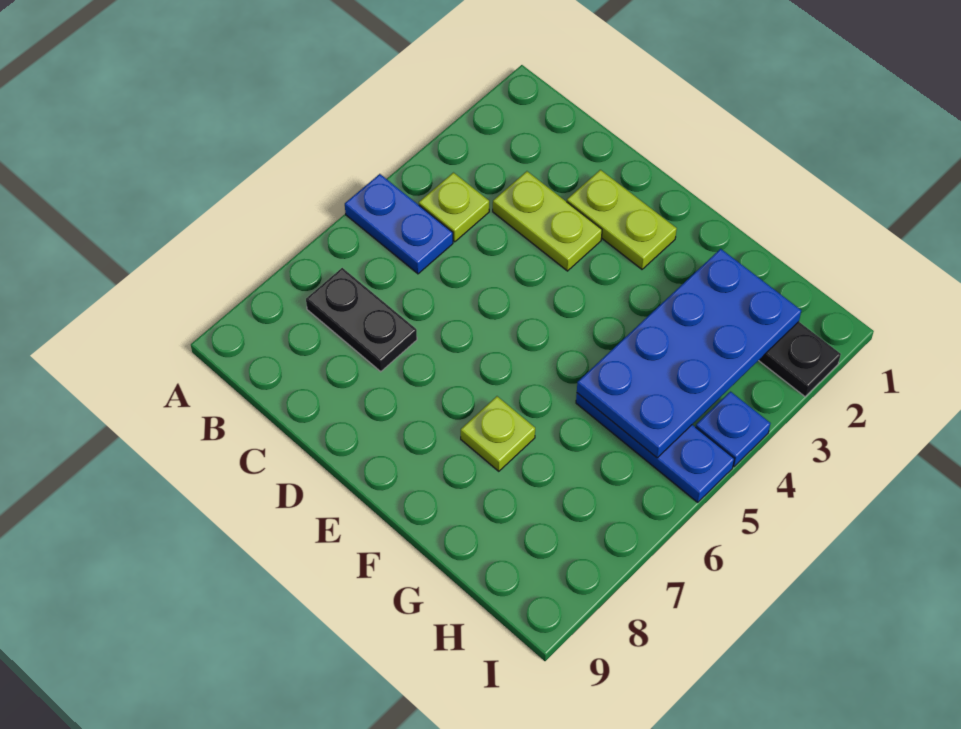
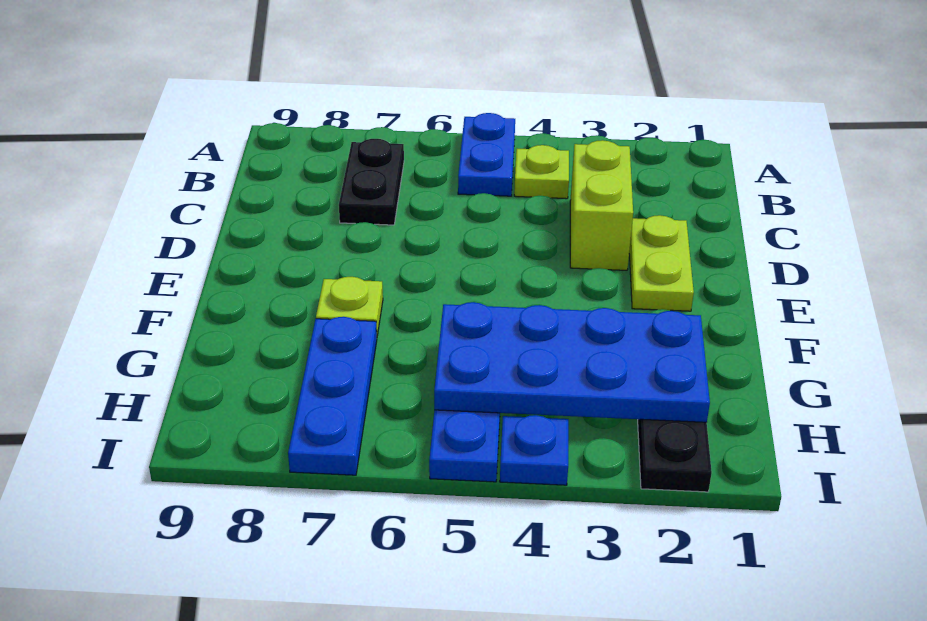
lime plate C3:D3 level 1 -> lime brick C3:D3 level 1
none -> blue plate G7:I7 level 1

